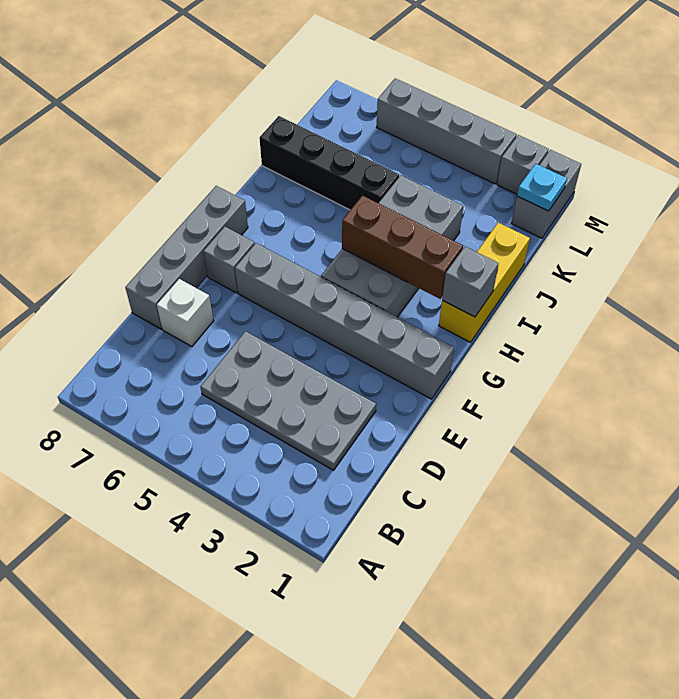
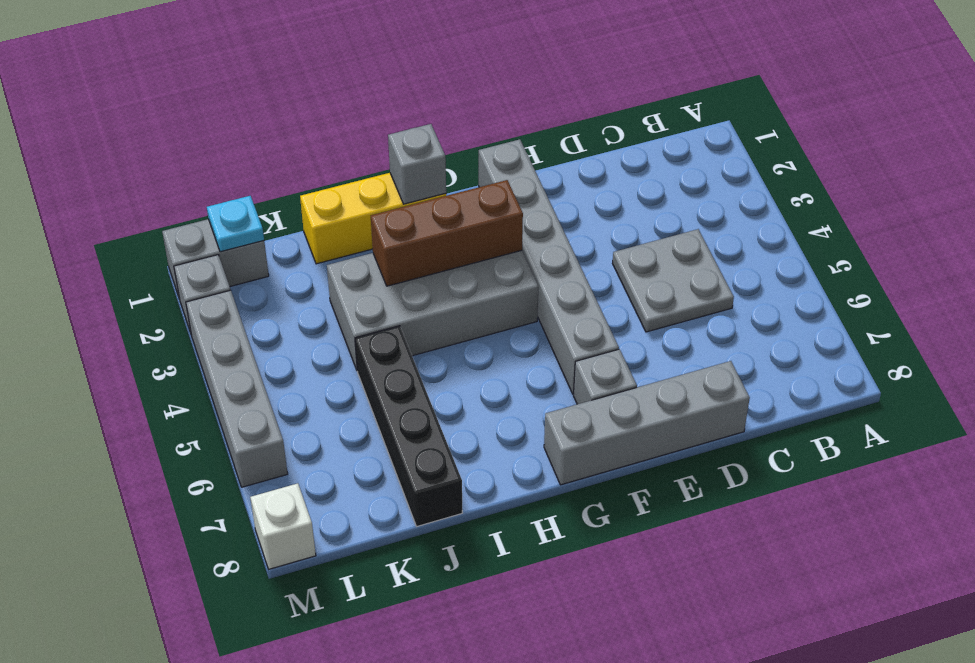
grey plate C2:D5 level 1 -> grey plate C4:D5 level 1
white brick D7 level 1 -> white brick M8 level 1
brown brick H2:H4 level 2 -> brown brick G3:I3 level 2

